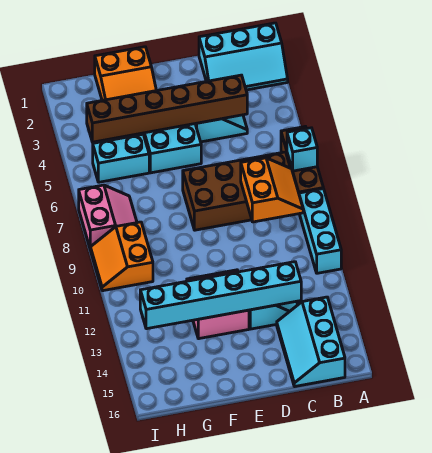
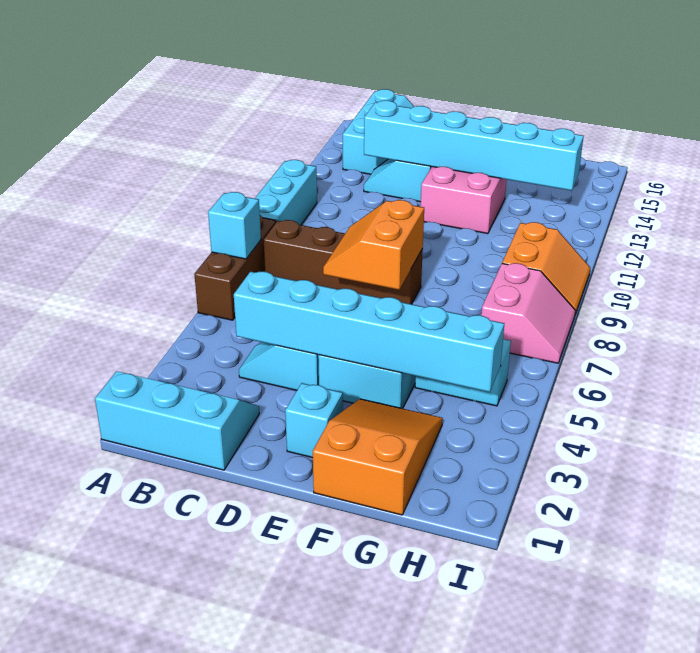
brown brick B7:E8 level 1 -> brown brick B8:E8 level 1
orange slope B8:C9 level 2 top C -> orange slope D7:E8 level 2 top E
brown brick C4:H4 level 2 -> cyan brick C4:H4 level 2
none -> cyan brick E2 level 1
pink slope H7:I8 level 1 top I -> pink slope H7:I8 level 1 top H

